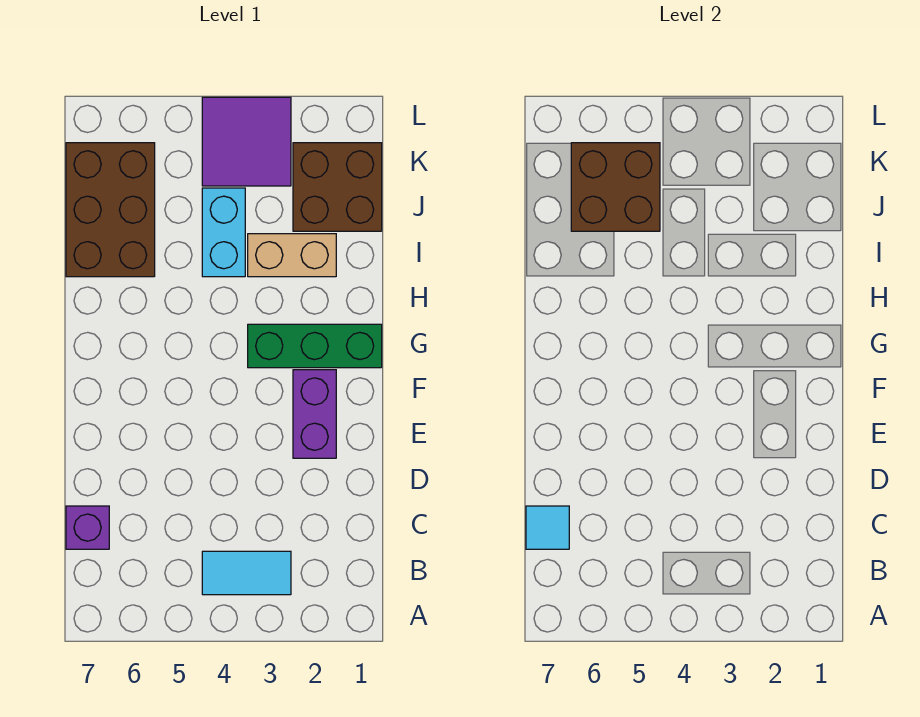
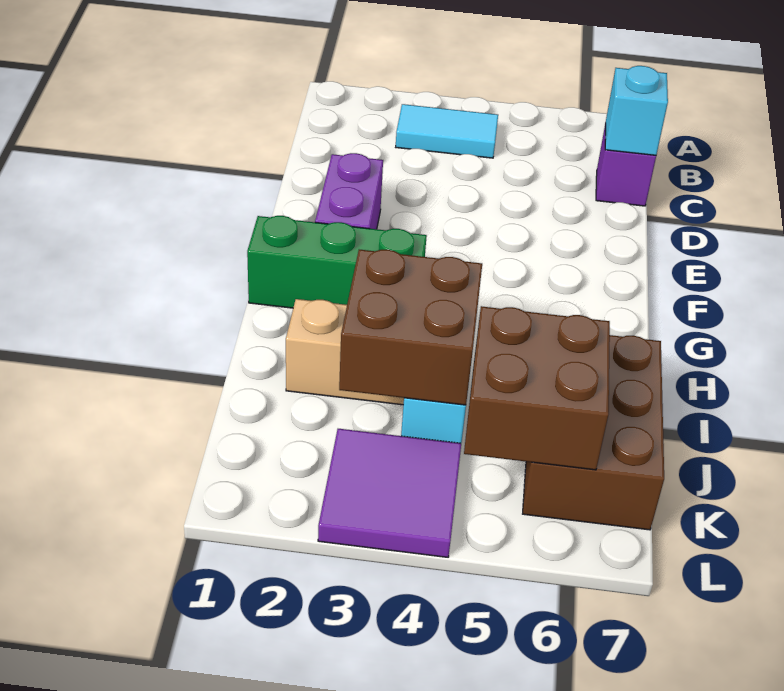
cyan tile C7 level 2 -> cyan brick C7 level 2
brown brick J1:K2 level 1 -> brown brick I3:J4 level 2

